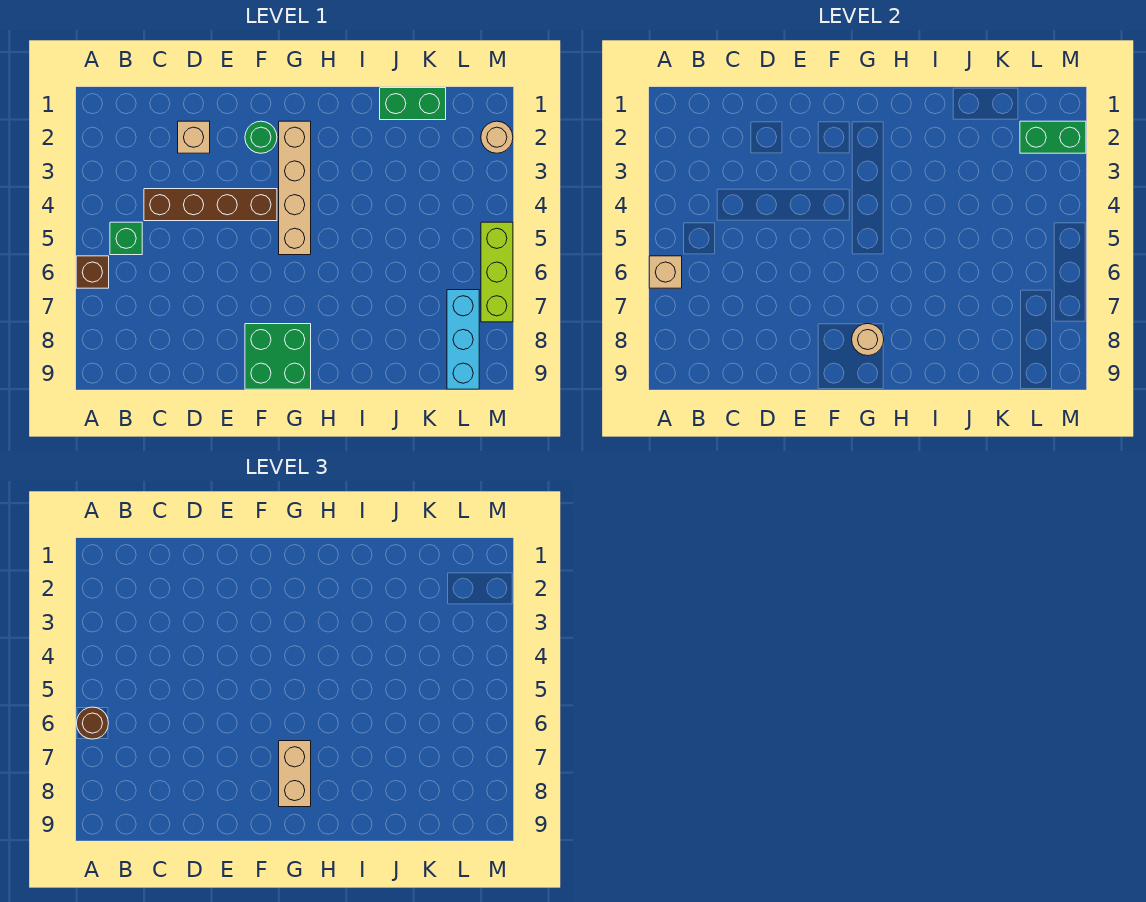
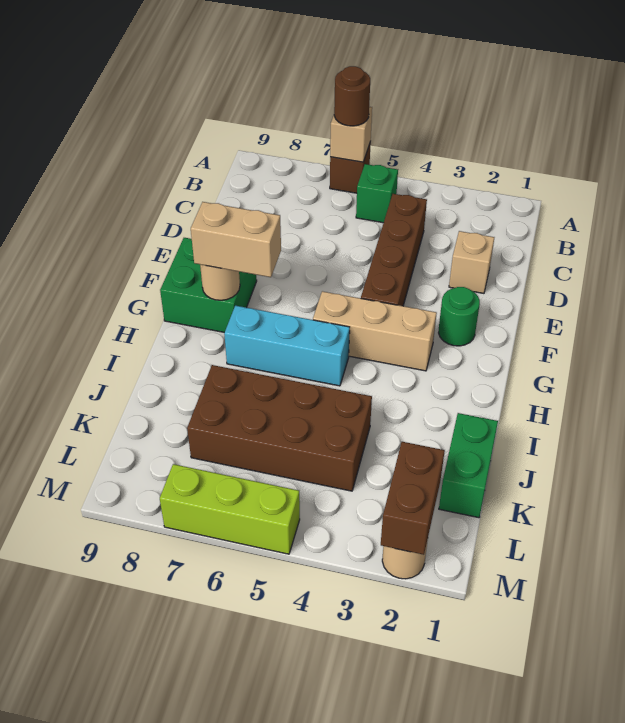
tan brick G2:G5 level 1 -> tan brick G3:G5 level 1
none -> brown brick J4:K7 level 1
green brick L2:M2 level 2 -> brown brick L2:M2 level 2
cyan brick L7:L9 level 1 -> cyan brick H5:H7 level 1

